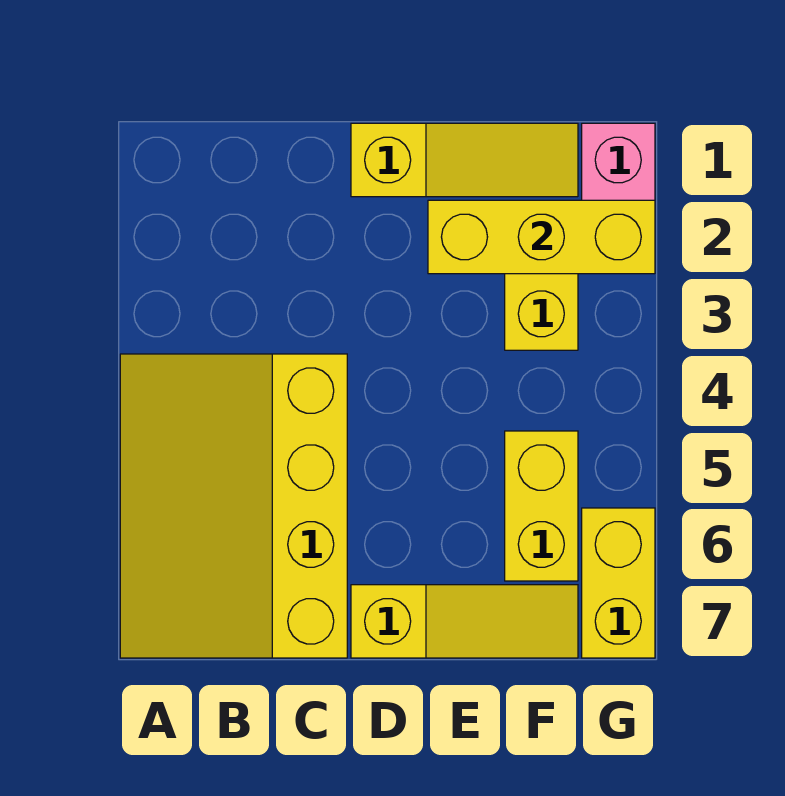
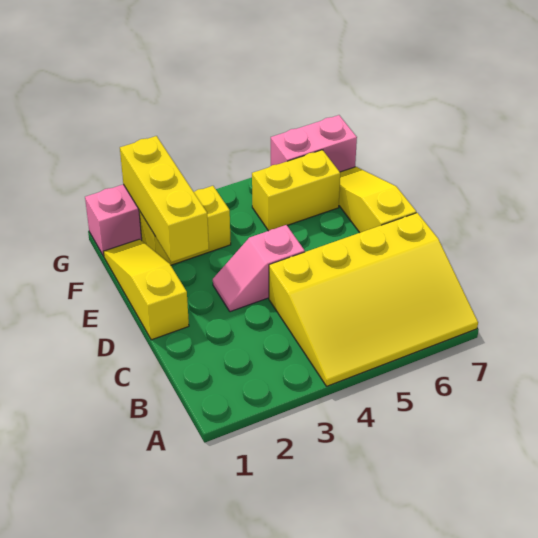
none -> pink slope D3:D4 level 1 top 4
yellow brick G6:G7 level 1 -> pink brick G6:G7 level 1

